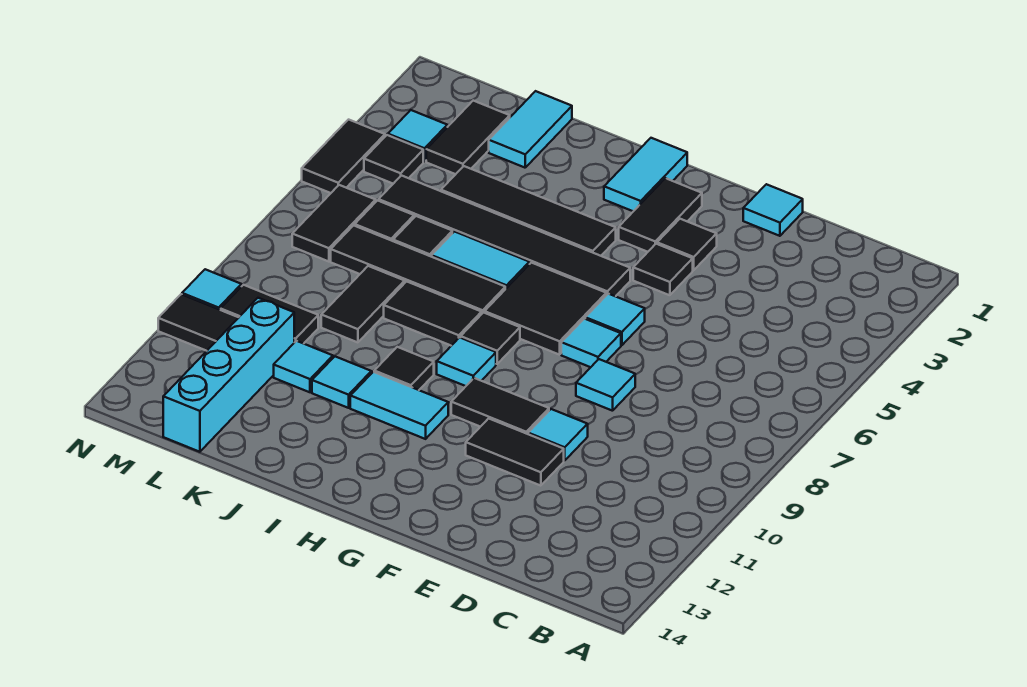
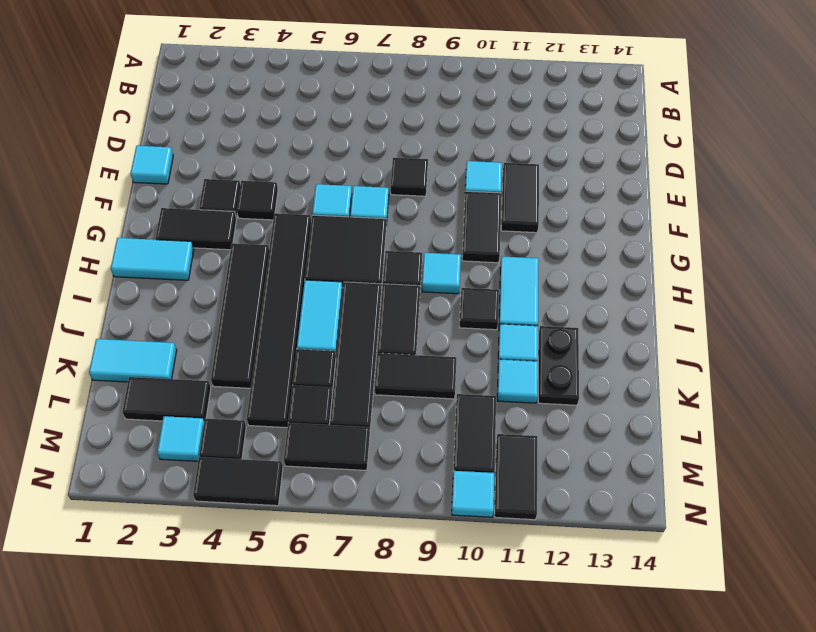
cyan tile E8 level 1 -> black tile E8 level 1
none -> black plate J12:K12 level 1
cyan brick L11:L14 level 1 -> none

